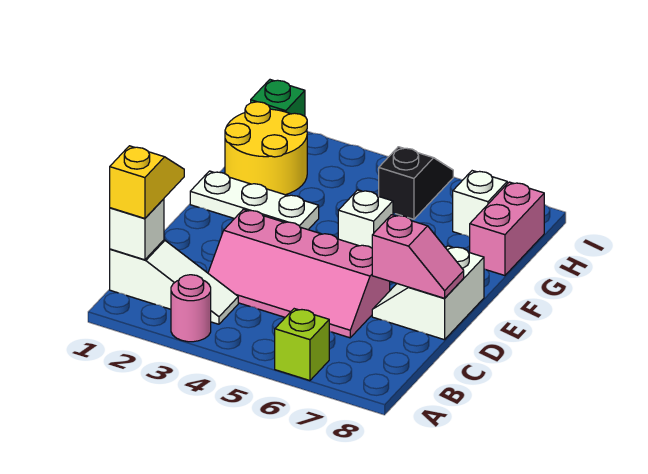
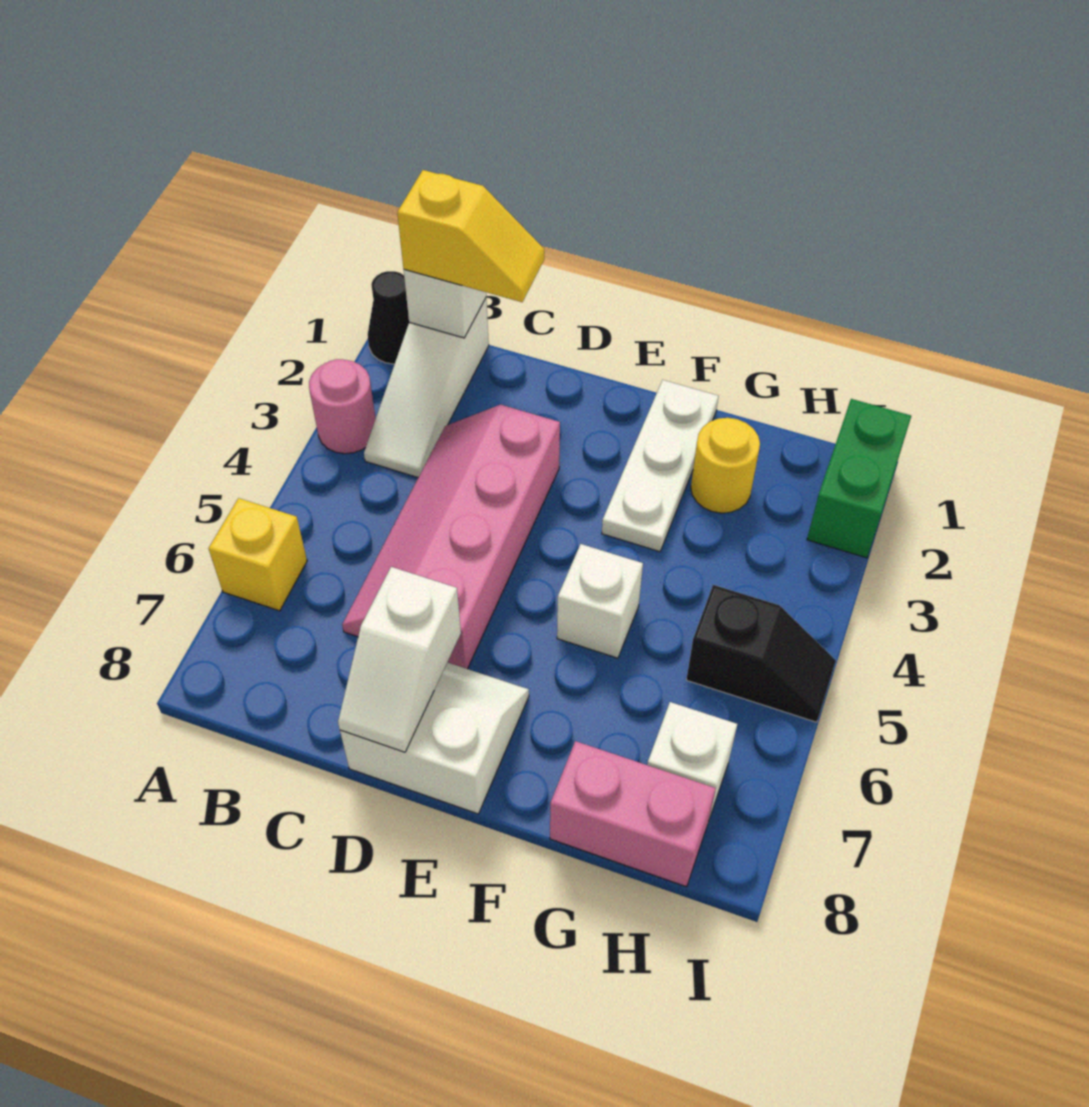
none -> black cone A1 level 1
lime brick A6 level 1 -> yellow brick A6 level 1
pink slope D7:D8 level 2 top 7 -> white slope D7:D8 level 2 top 7
yellow round brick G1:H2 level 1 -> yellow round brick G2 level 1
green brick I1 level 1 -> green brick I1:I2 level 1

